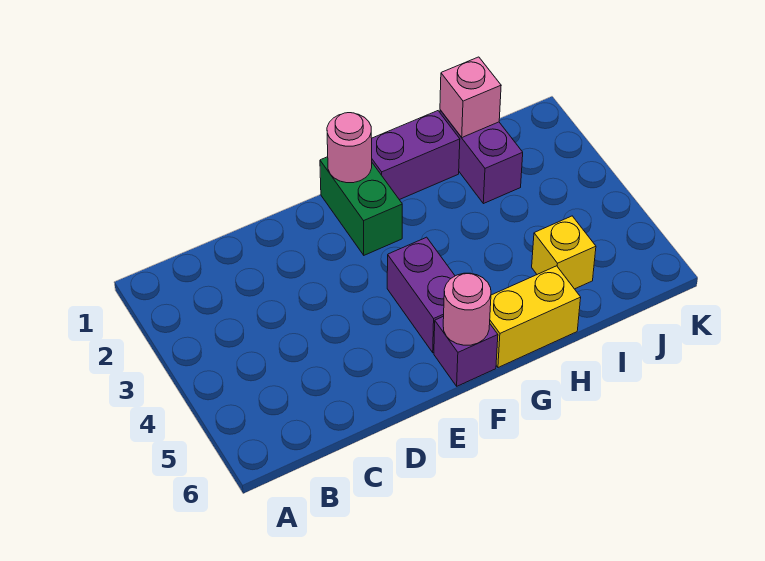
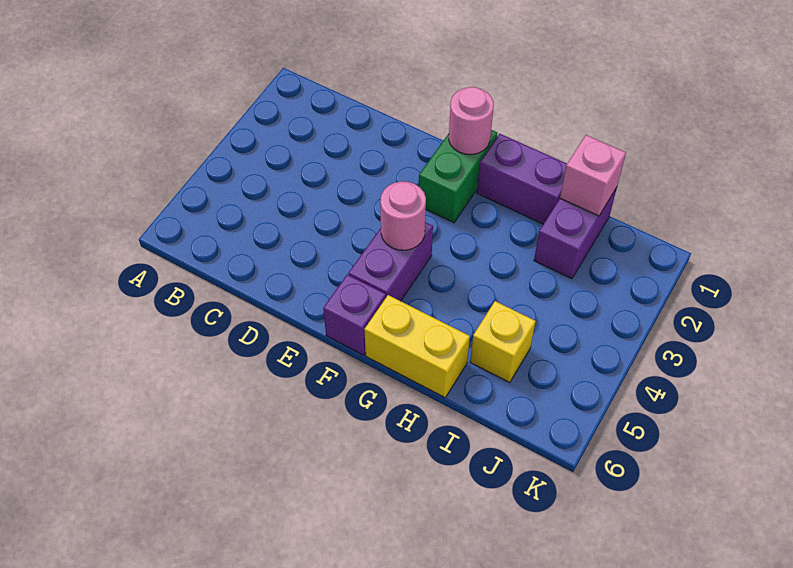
pink round brick F6 level 2 -> pink round brick F4 level 2

